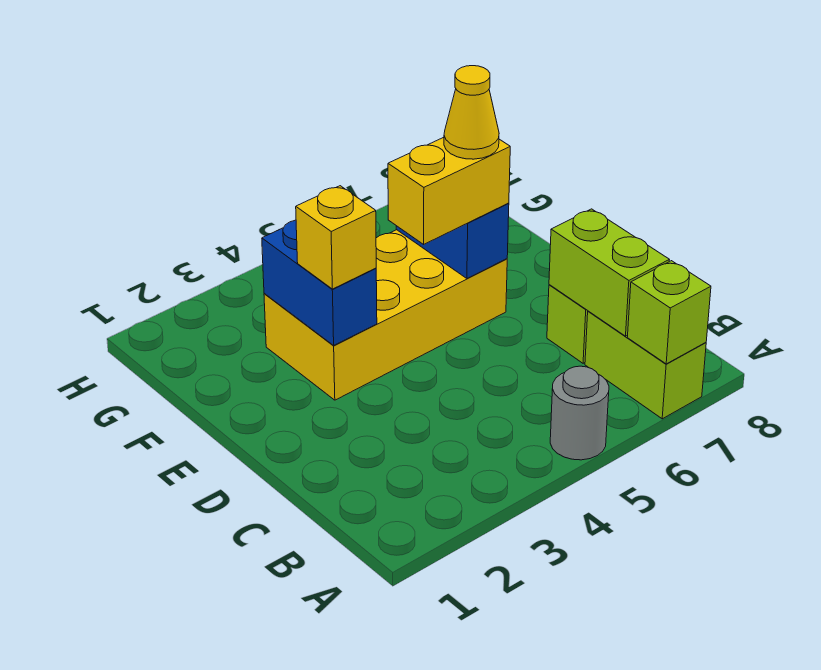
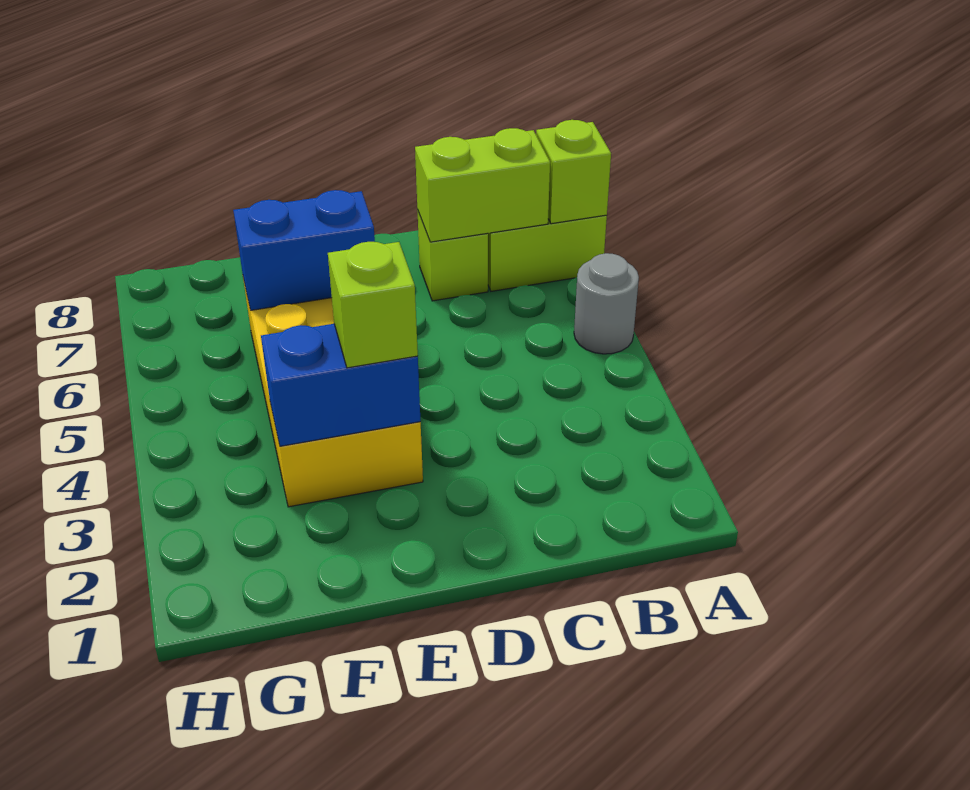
yellow brick E3 level 3 -> lime brick E3 level 3
yellow brick E5:E6 level 3 -> none
yellow cone E6 level 4 -> none

